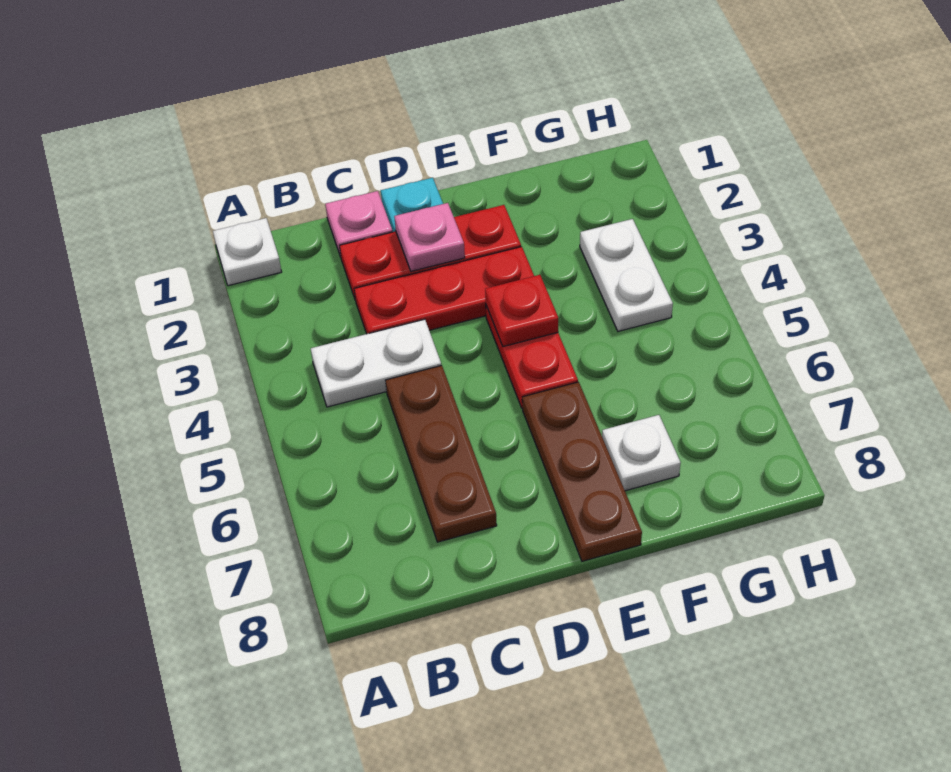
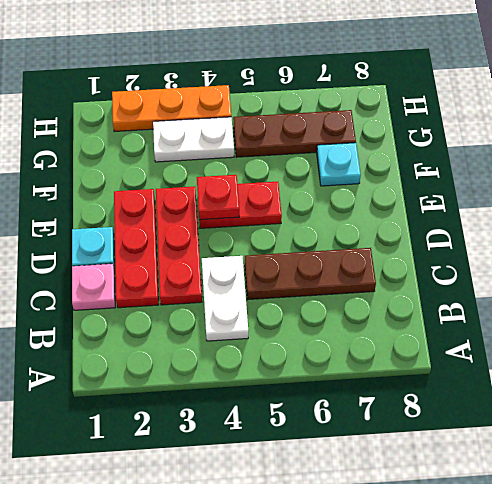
white plate A1 level 1 -> none
pink plate D2 level 2 -> none
brown plate E6:E8 level 1 -> brown plate G5:G7 level 1
white plate F7 level 1 -> cyan plate F7 level 1
none -> orange plate H2:H4 level 1

